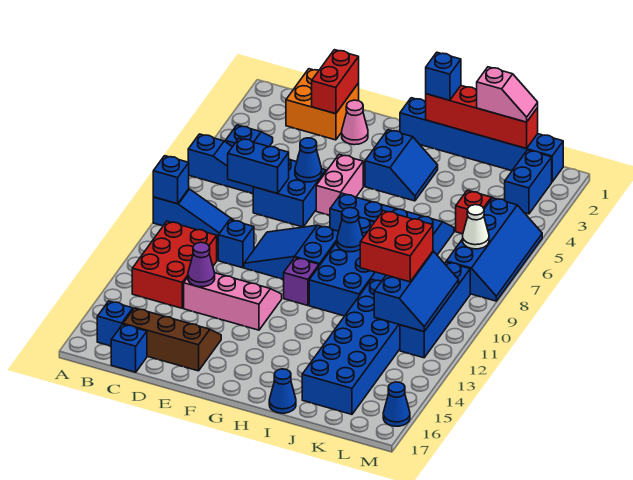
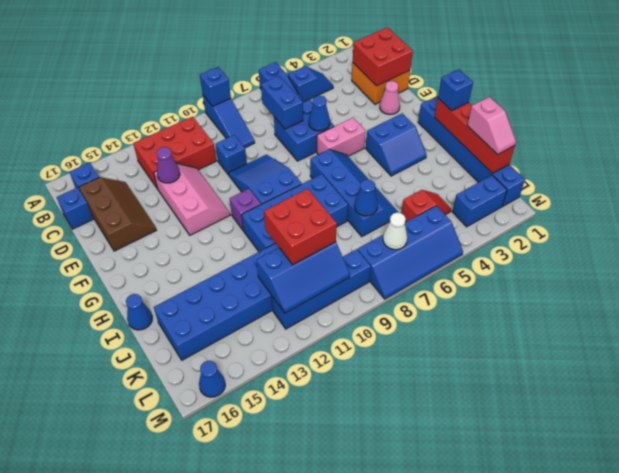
red brick D1:D2 level 2 -> red brick C1:D2 level 2
blue cone H9 level 2 -> blue cone J7 level 2

